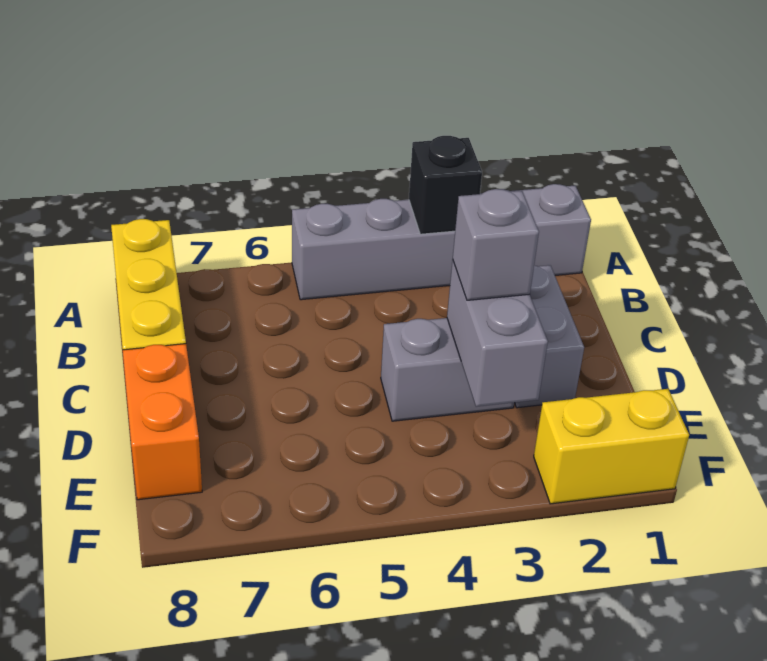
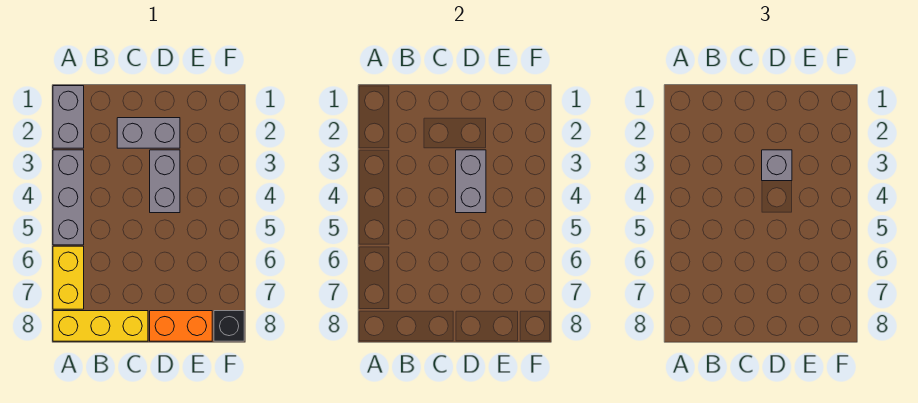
black brick A3 level 2 -> black brick F8 level 1
grey brick D3:E3 level 2 -> grey brick D3:D4 level 2
yellow brick F1:F2 level 1 -> yellow brick A6:A7 level 1

